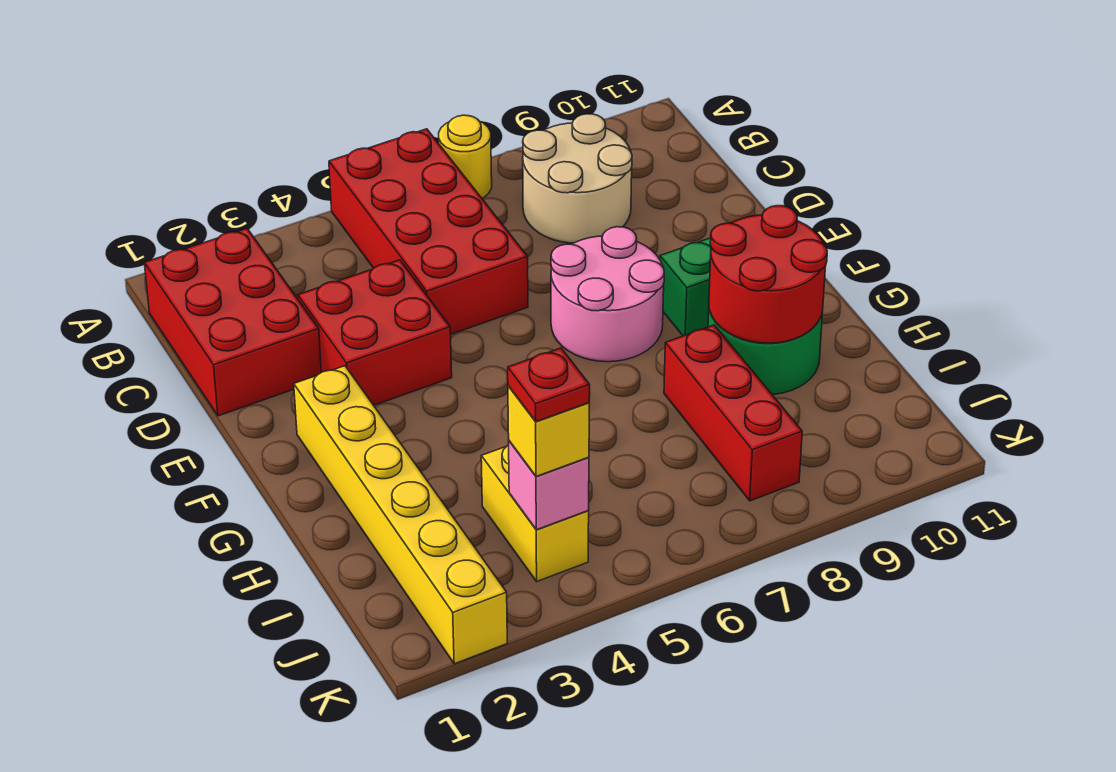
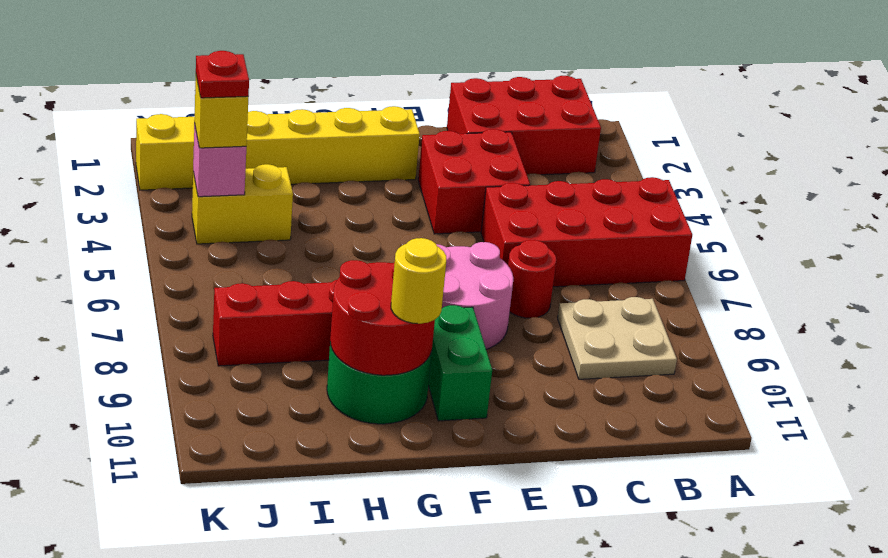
yellow round brick A7 level 1 -> yellow round brick G10 level 3
tan round brick B8:C9 level 1 -> tan plate B8:C9 level 1
none -> red round brick D7 level 1

